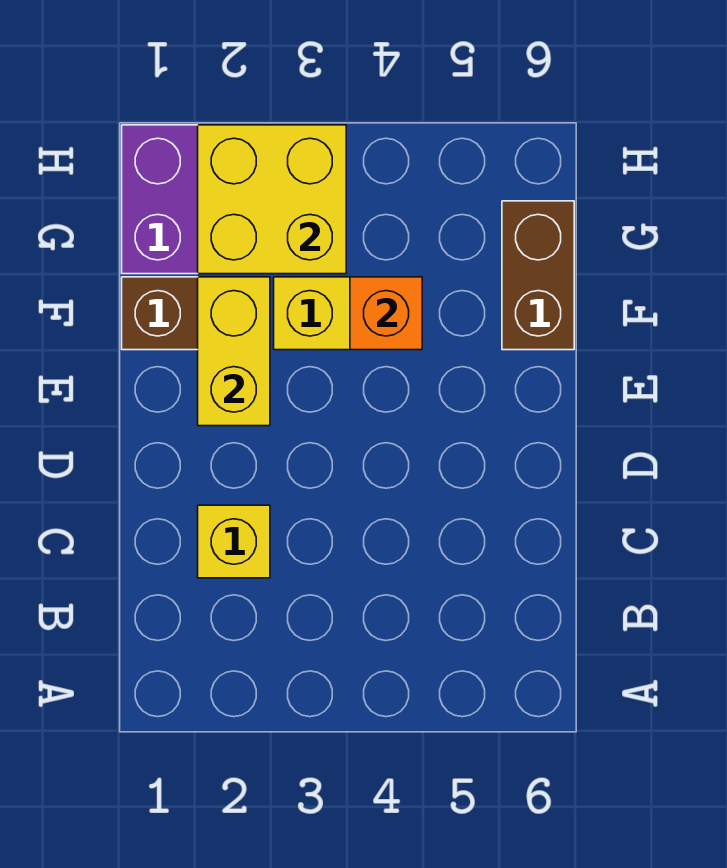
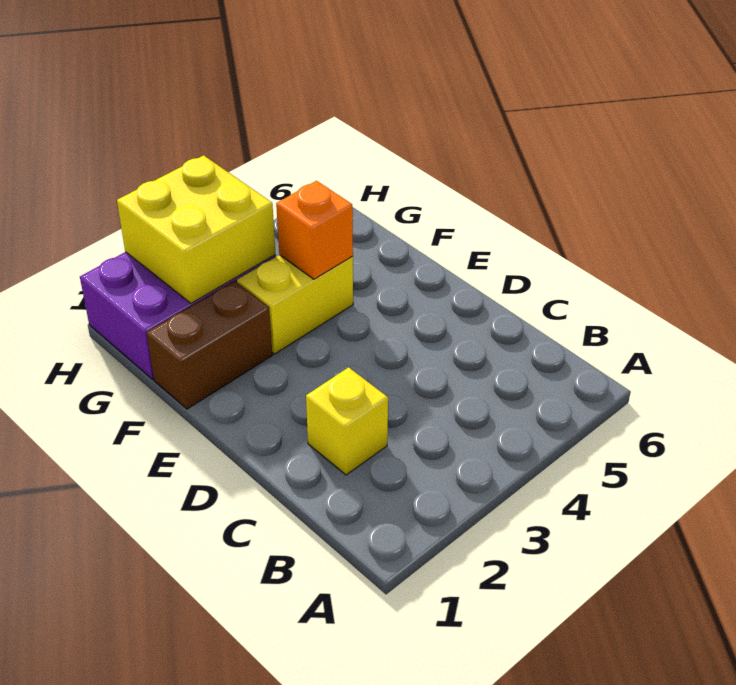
yellow brick E2:F2 level 2 -> none
brown brick F6:G6 level 1 -> none

